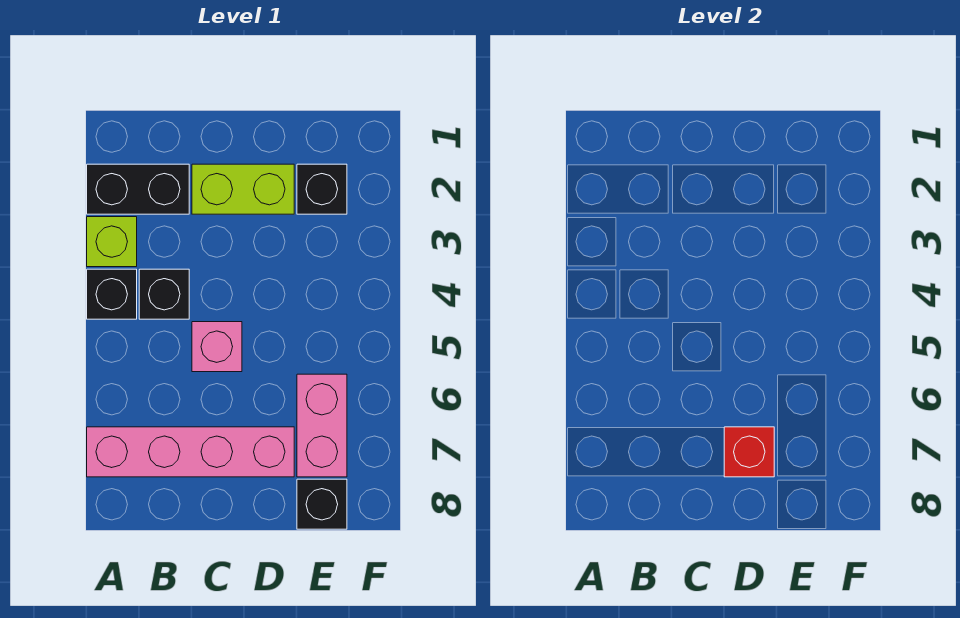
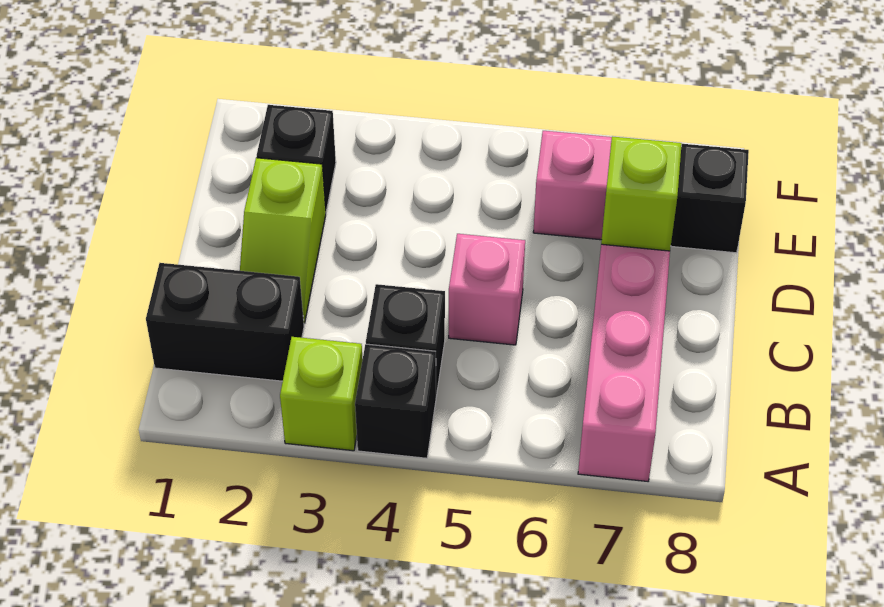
black brick A2:B2 level 1 -> black brick B1:B2 level 1
lime brick C2:D2 level 1 -> lime slope C2:D2 level 1 top D
red brick D7 level 2 -> lime brick D7 level 2

